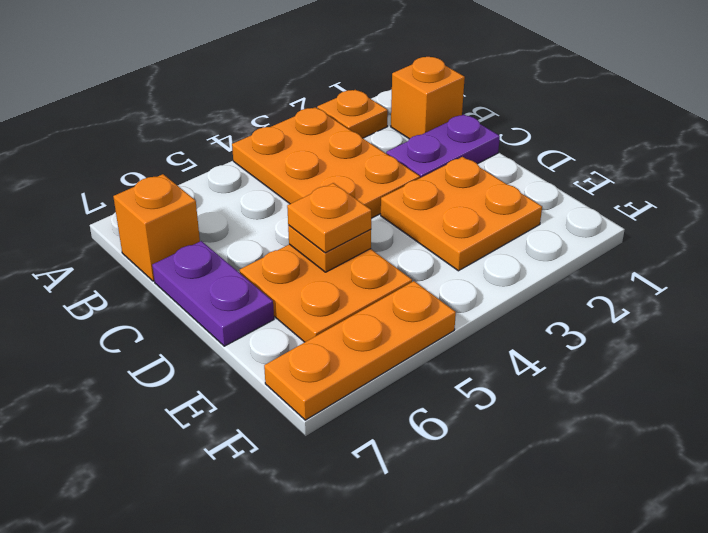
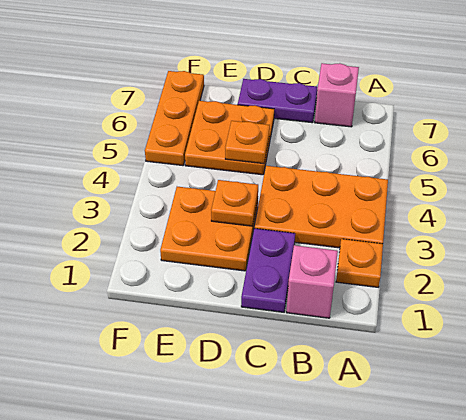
orange brick B1 level 1 -> pink brick B1 level 1
orange brick B7 level 1 -> pink brick B7 level 1
orange plate D5 level 3 -> orange plate D3 level 2

